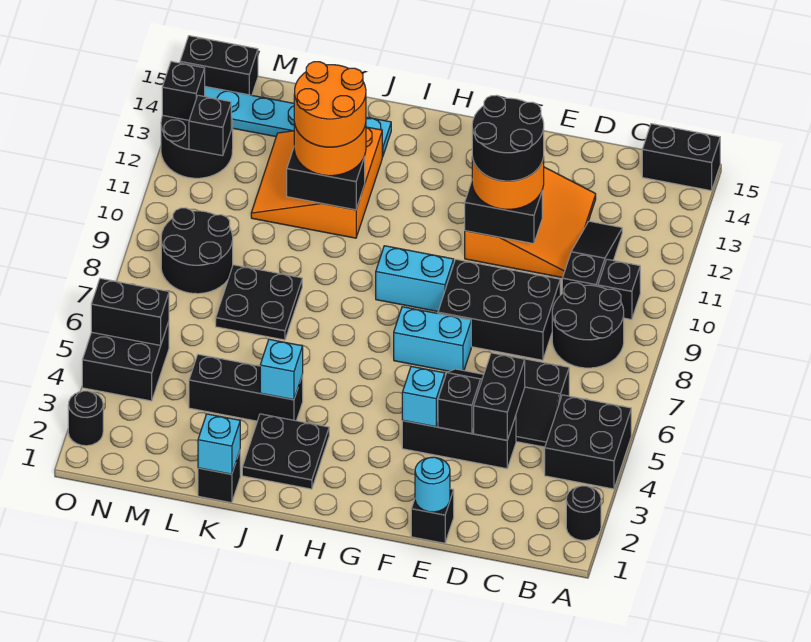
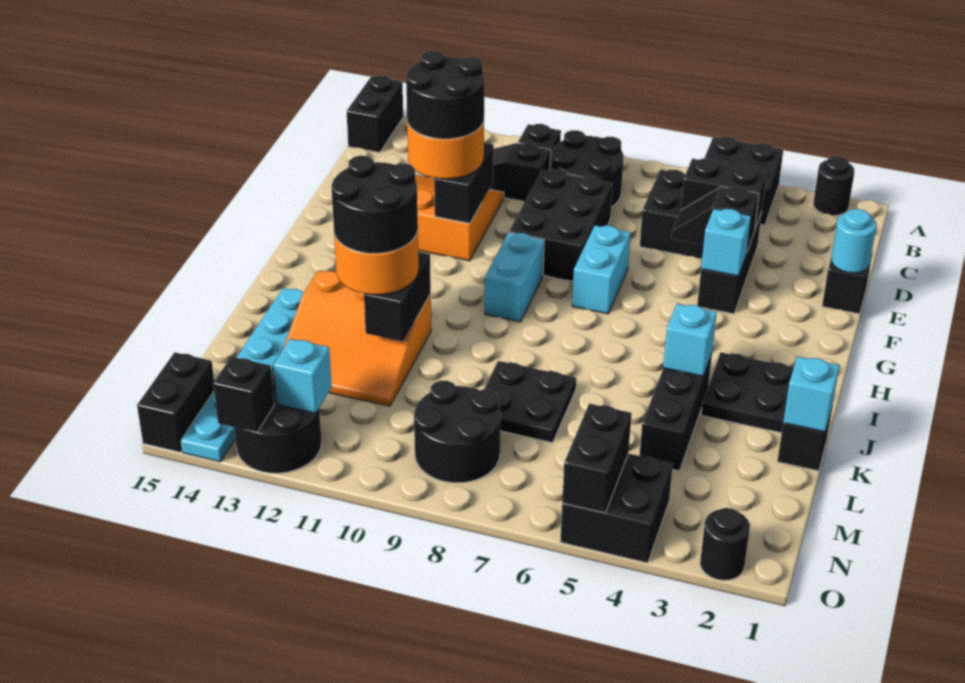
orange round brick J11:K12 level 4 -> black round brick J11:K12 level 4
black brick N12 level 2 -> cyan brick N12 level 2

